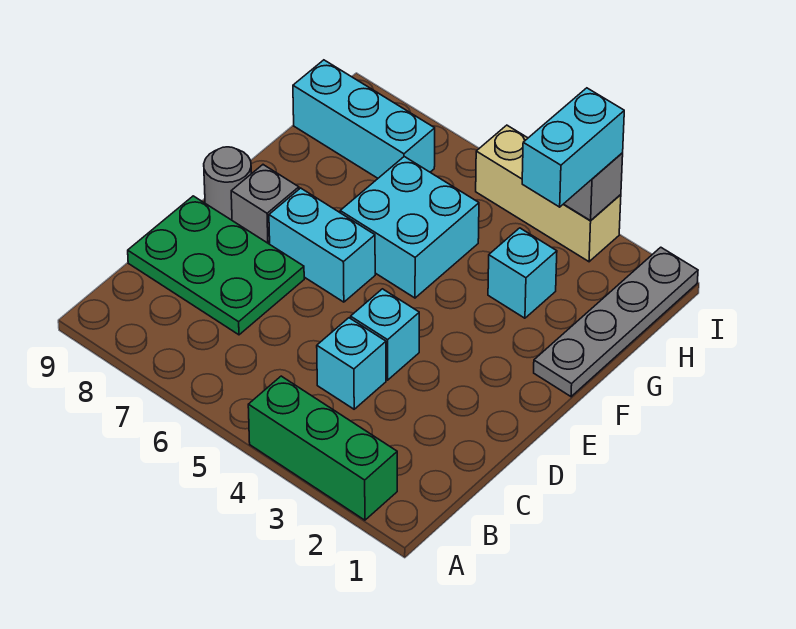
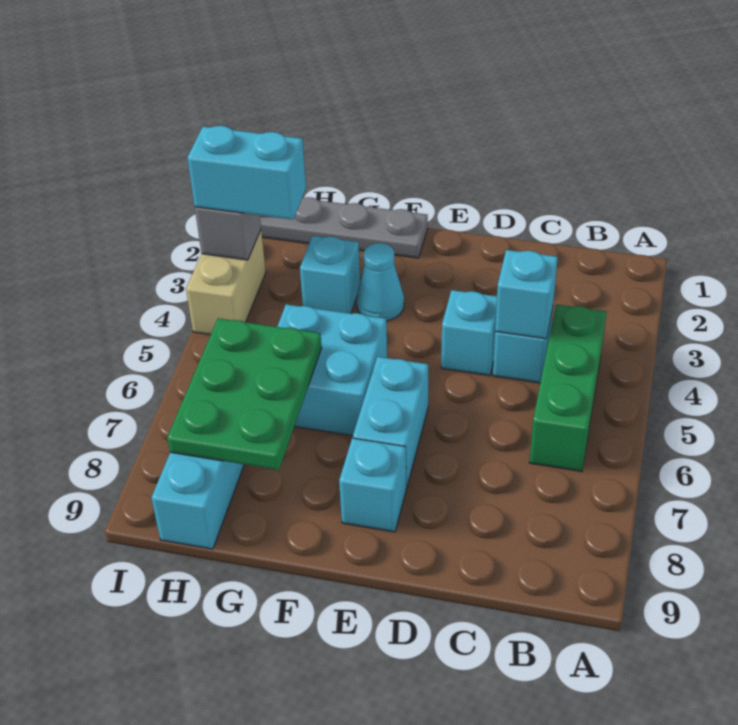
green brick A2:A4 level 1 -> green brick B4:B6 level 1
none -> cyan brick C4 level 2
green plate C7:D9 level 1 -> green plate G6:H8 level 2
grey brick E8 level 1 -> cyan brick E8 level 1
grey round brick E9 level 1 -> none
none -> cyan cone F3 level 1
tan brick I3:I5 level 1 -> tan brick I3:I4 level 1

